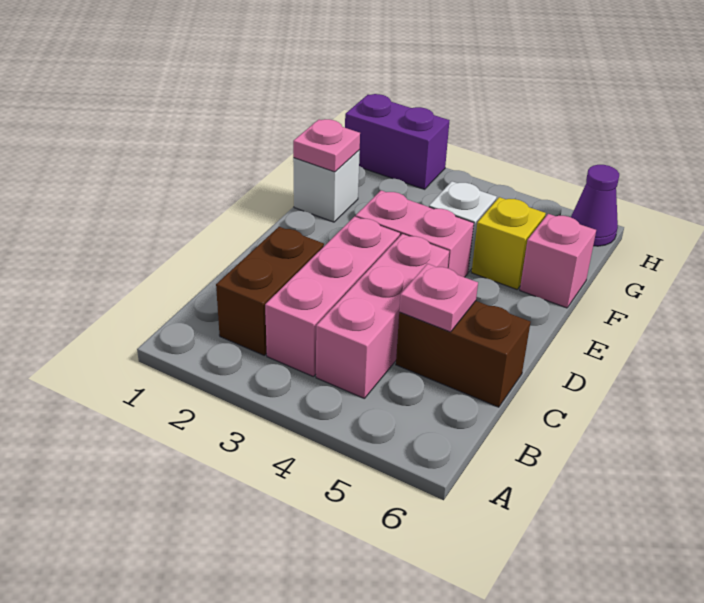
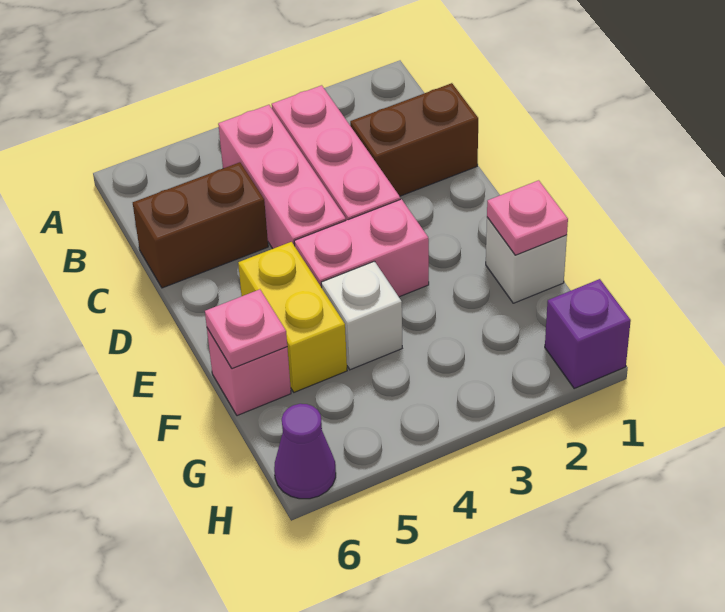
brown brick B2:C2 level 1 -> brown brick C1:C2 level 1
pink plate C5 level 2 -> pink plate F6 level 2
yellow brick F5 level 1 -> yellow brick E5:F5 level 1
purple brick H1:H2 level 1 -> purple brick H1 level 1

